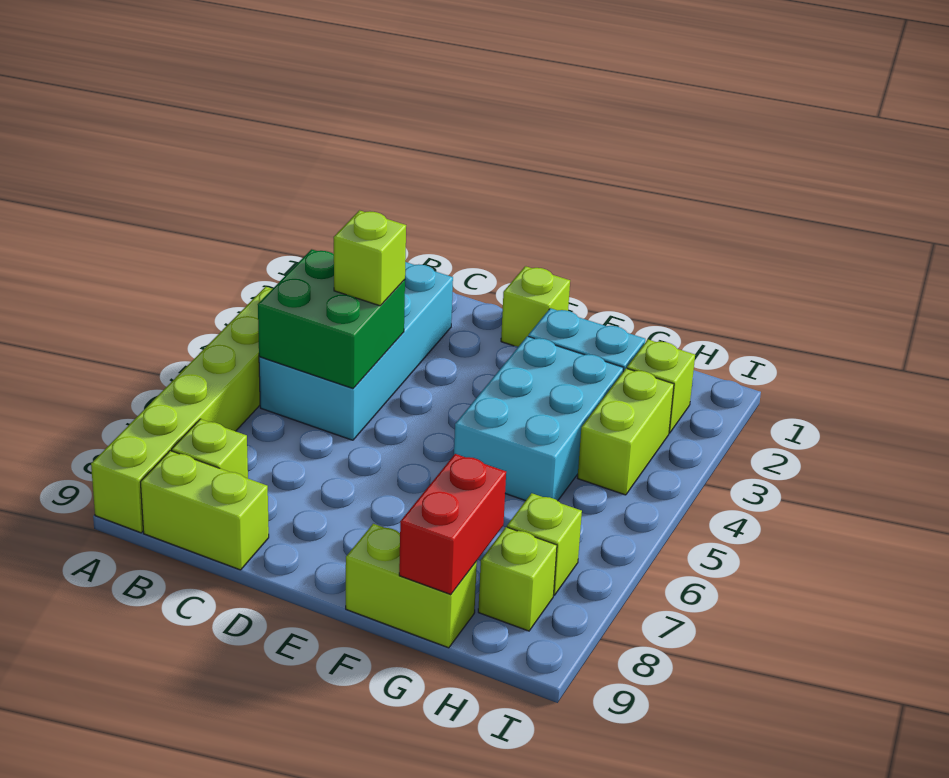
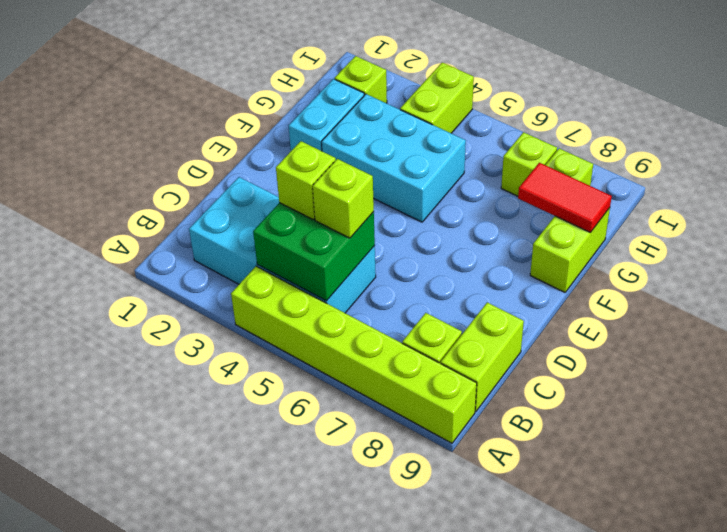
lime brick E1 level 1 -> lime brick C5 level 3
red brick G8:G9 level 2 -> red tile G8:G9 level 2
lime brick H3:H4 level 1 -> lime brick H4:I4 level 1

